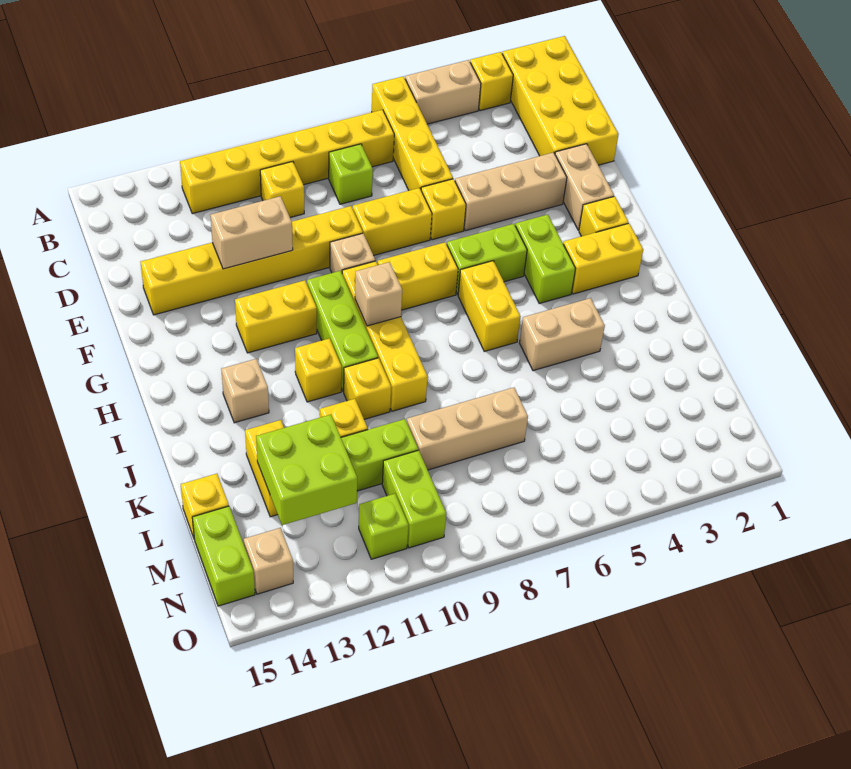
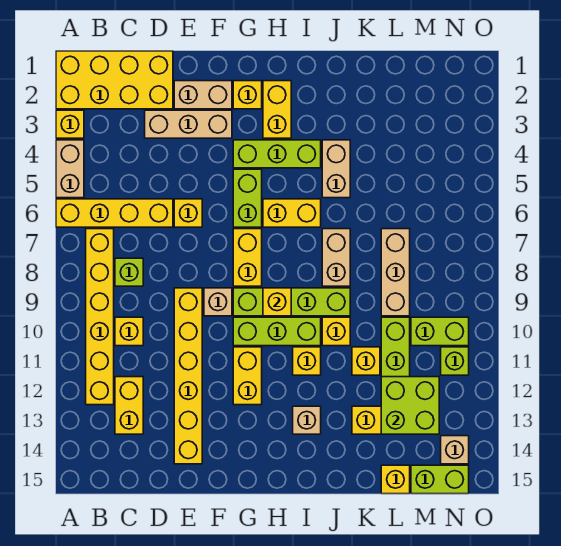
tan brick E3:E5 level 1 -> tan brick D3:F3 level 1
yellow brick E7:E8 level 1 -> yellow brick C12:C13 level 1
tan brick E11:E12 level 2 -> tan brick J7:J8 level 1
lime brick G4:H4 level 1 -> lime brick G4:I4 level 1
yellow brick G9:J9 level 1 -> lime brick G9:J9 level 1
tan brick H9 level 2 -> yellow brick H9 level 2

